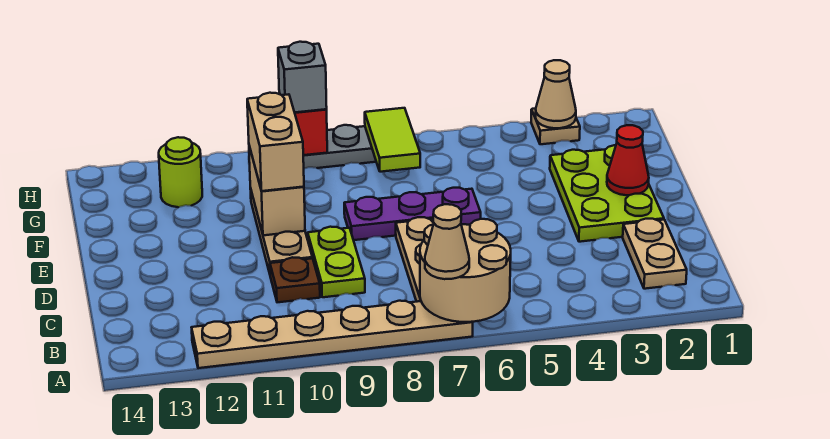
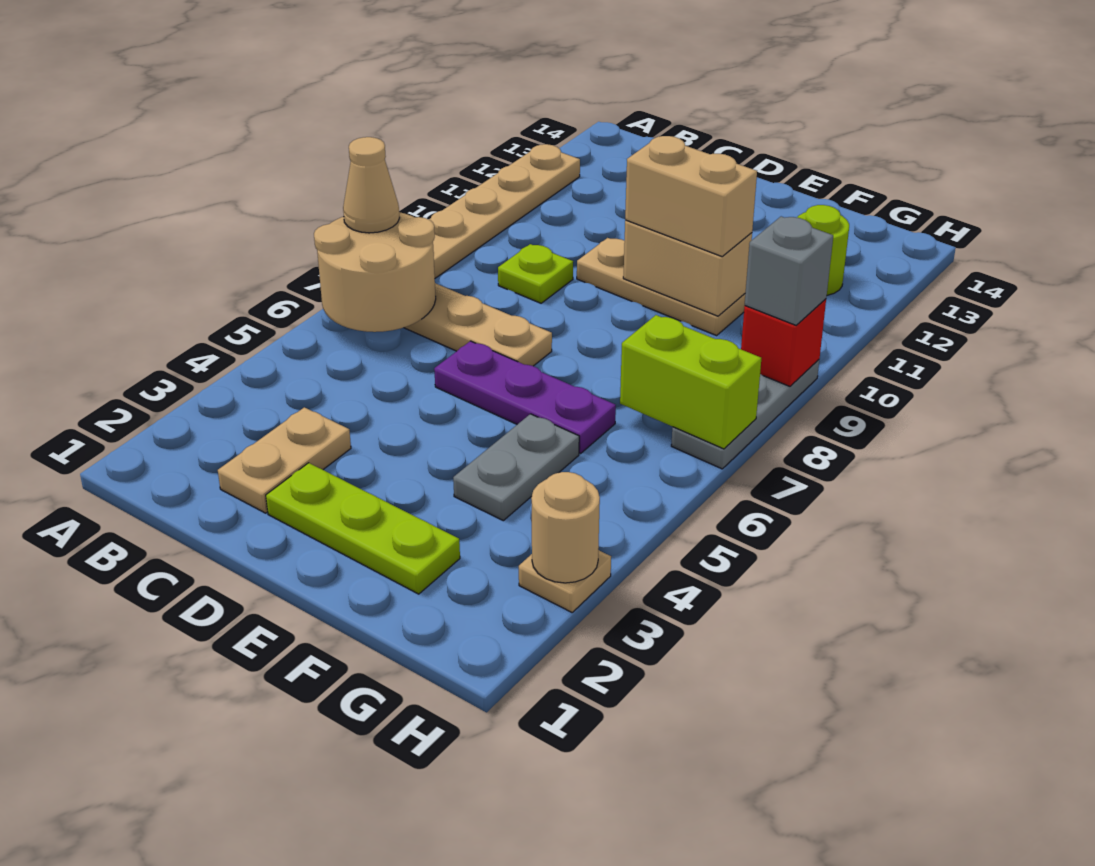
tan plate B2:C2 level 1 -> tan plate C2:C3 level 1
lime plate C9:D9 level 1 -> lime plate C9 level 1
brown plate C10 level 1 -> none
lime plate D2:F3 level 1 -> lime plate D2:F2 level 1
red cone E2 level 2 -> none
purple plate E6:E8 level 1 -> purple plate D6:F6 level 1
none -> grey plate F4:F5 level 1
lime tile G7:H7 level 2 -> lime brick G7:H7 level 2
tan cone H3 level 2 -> tan round brick H3 level 2

